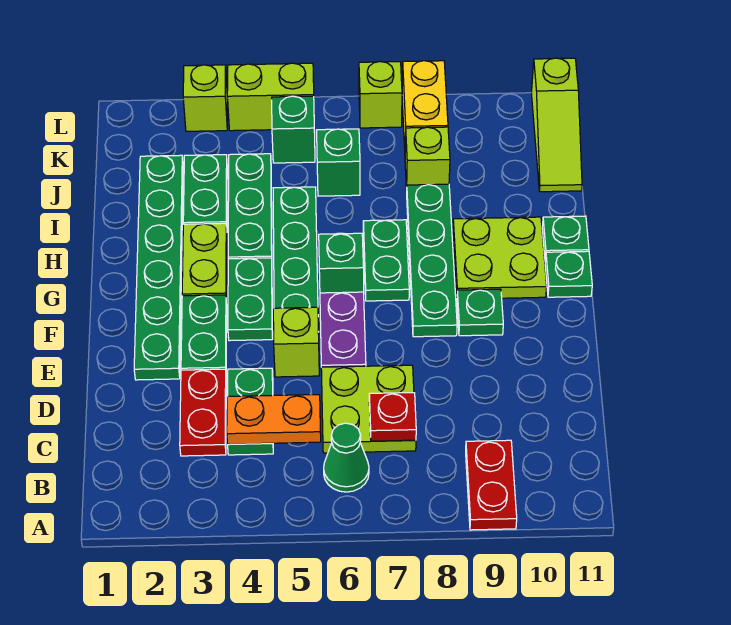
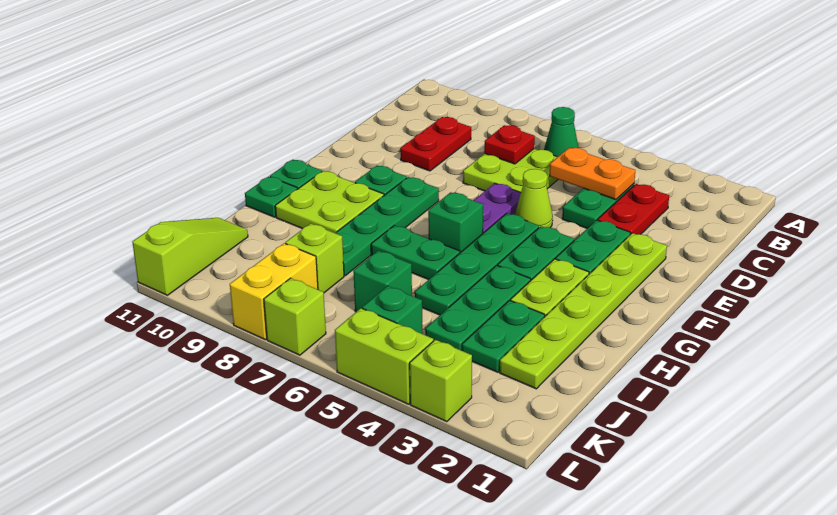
red plate A9:B9 level 1 -> red plate C9:D9 level 1
green plate E2:J2 level 1 -> lime plate E2:J2 level 1
lime brick E5 level 1 -> lime cone E5 level 1
green plate G7:H7 level 1 -> green plate H6:H7 level 1

